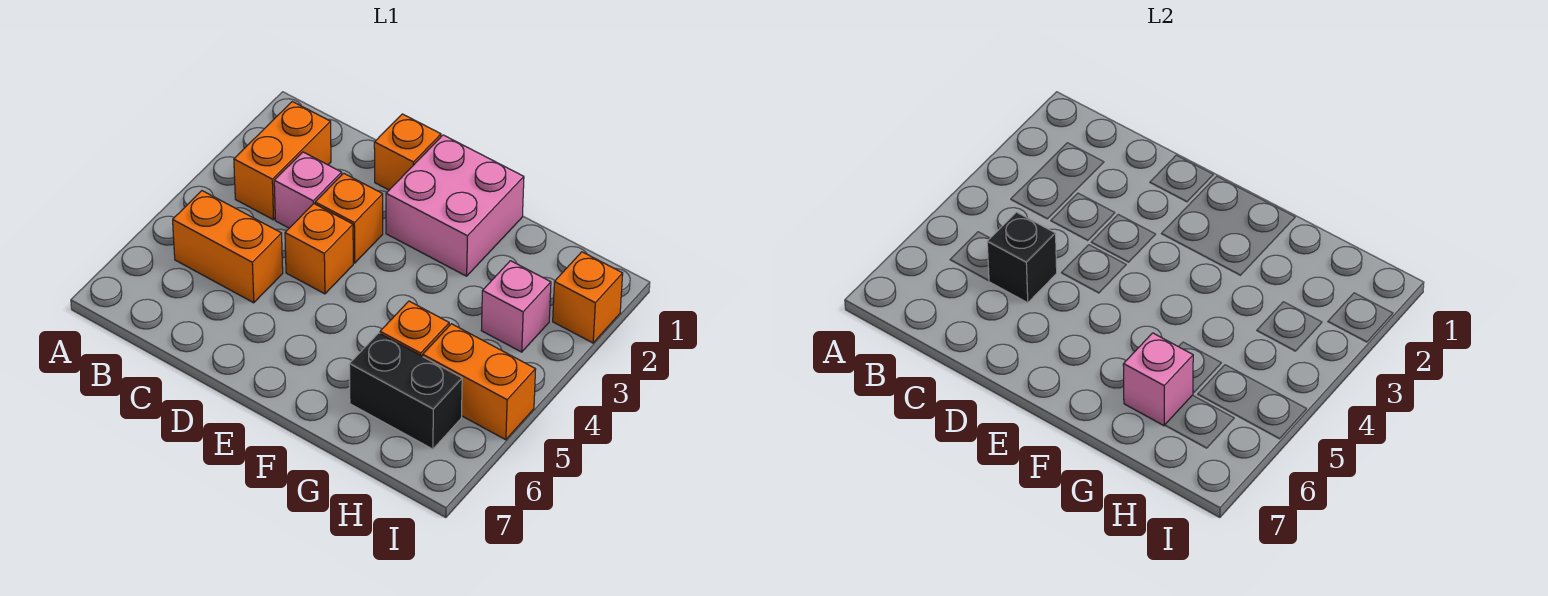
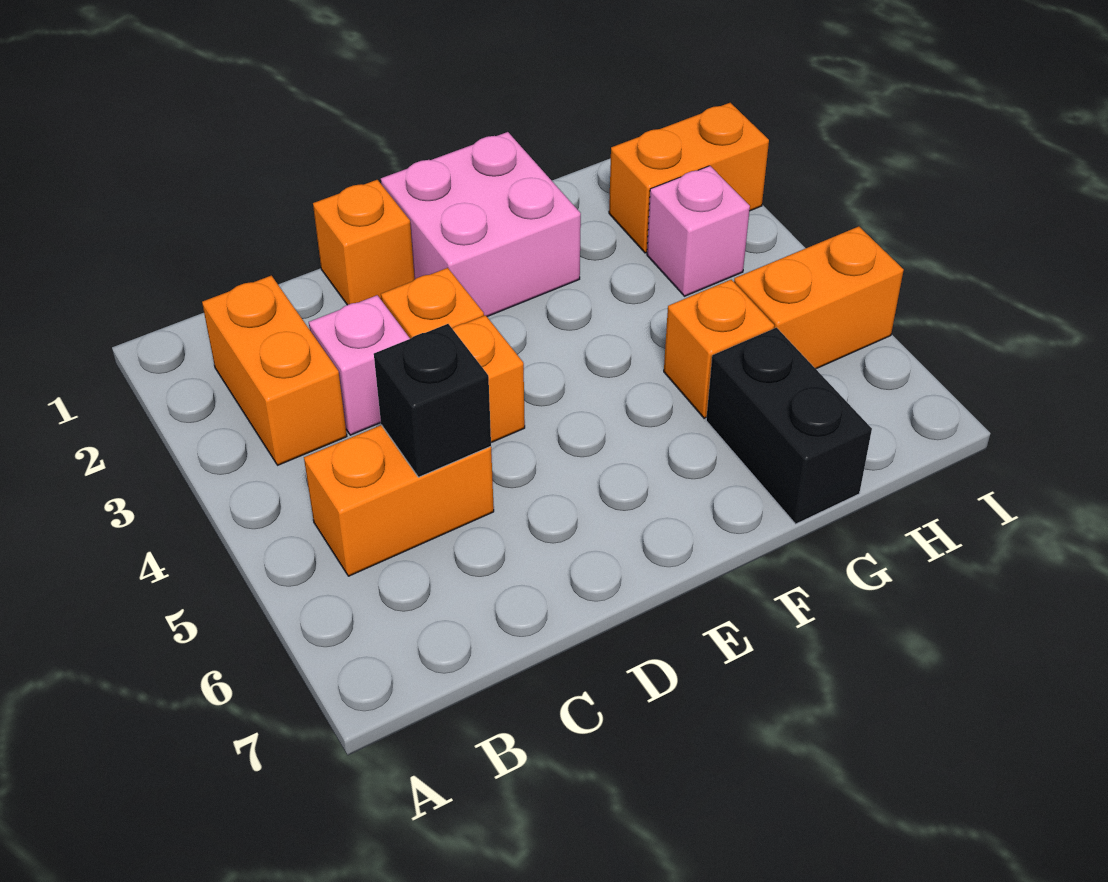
black brick G6:H6 level 1 -> black brick G6:G7 level 1
pink brick G6 level 2 -> none
orange brick I2 level 1 -> orange brick H2:I2 level 1

